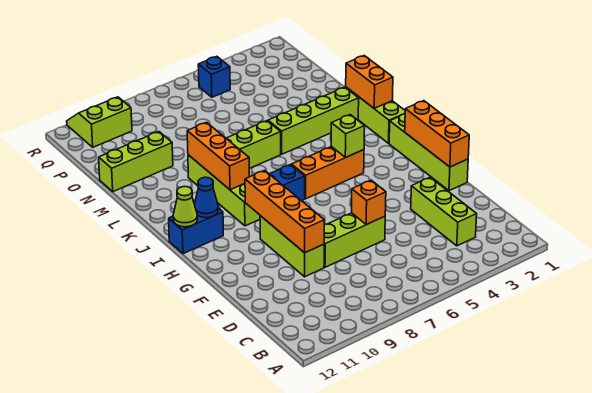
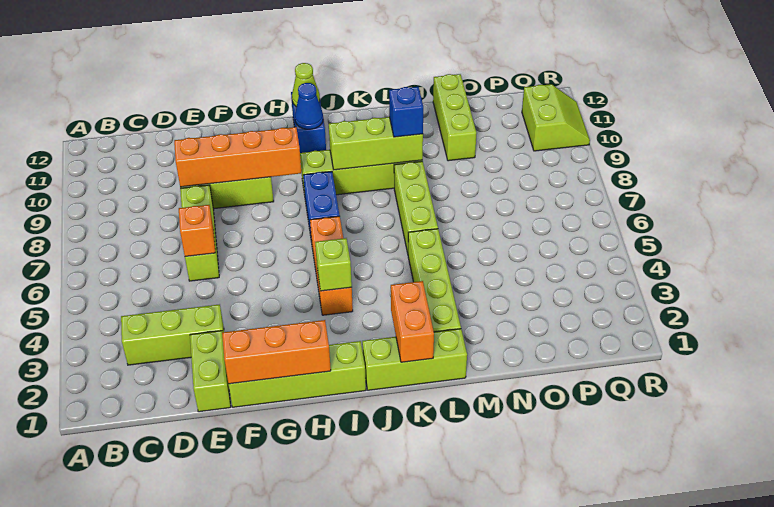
none -> lime brick E1:E2 level 1
orange brick J9:L9 level 2 -> lime brick J9:L9 level 2
orange brick K1:L1 level 2 -> orange brick K1:K2 level 2
blue brick Q5 level 1 -> blue brick L9 level 3

